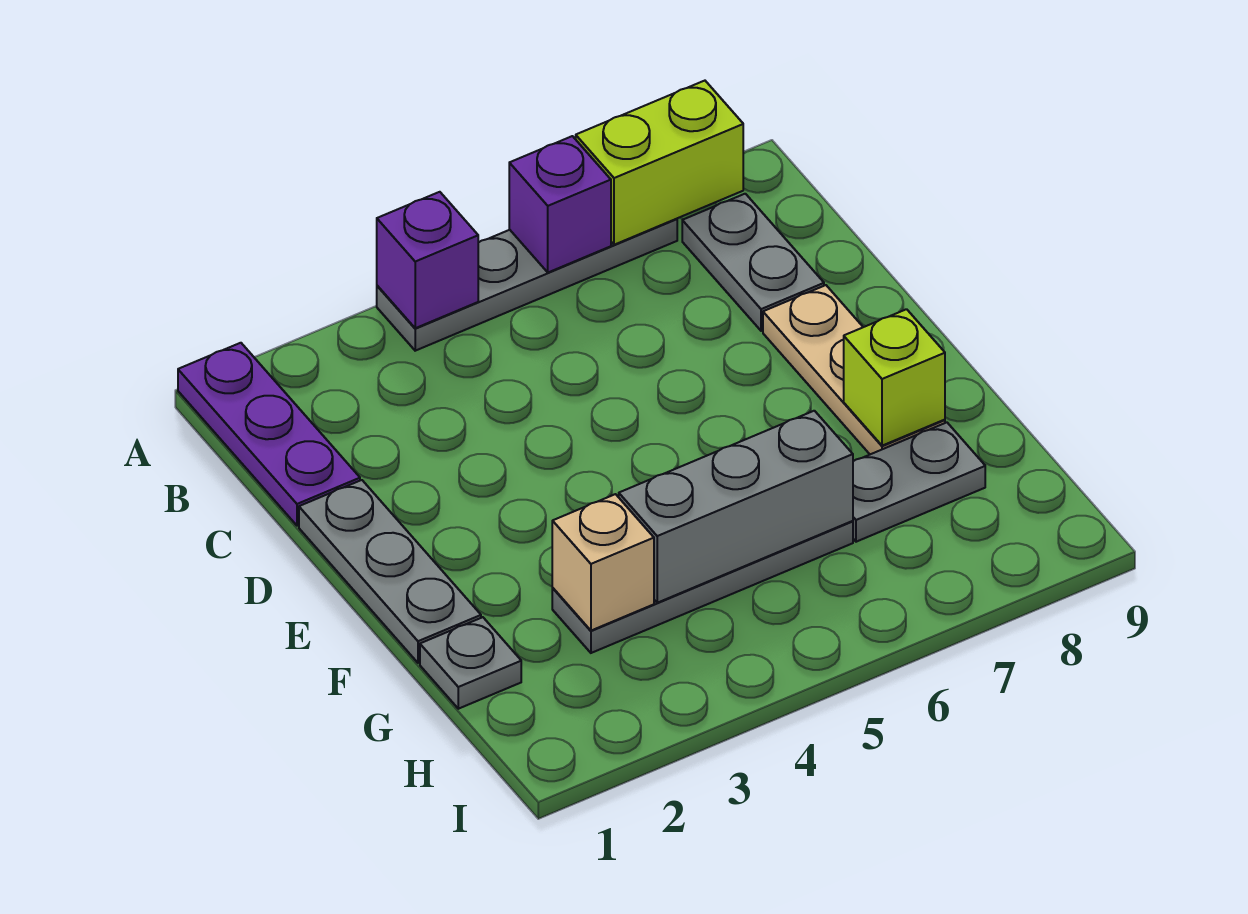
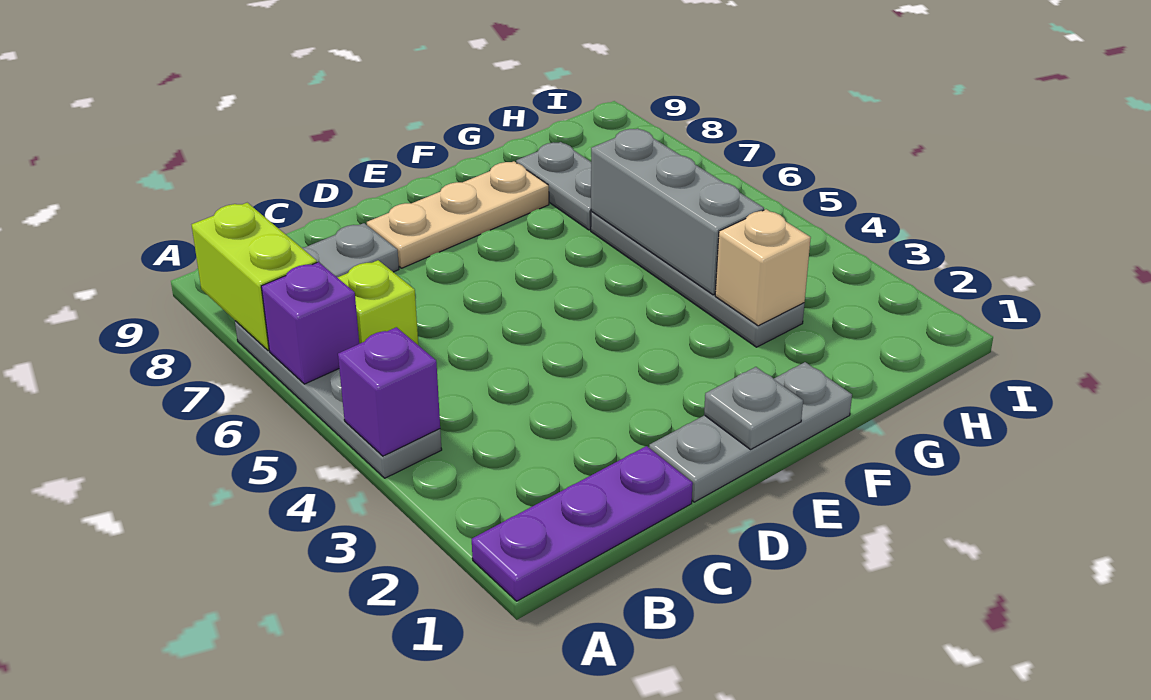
lime brick F8 level 2 -> lime brick B6 level 1
grey plate G1 level 1 -> grey plate E1 level 2

